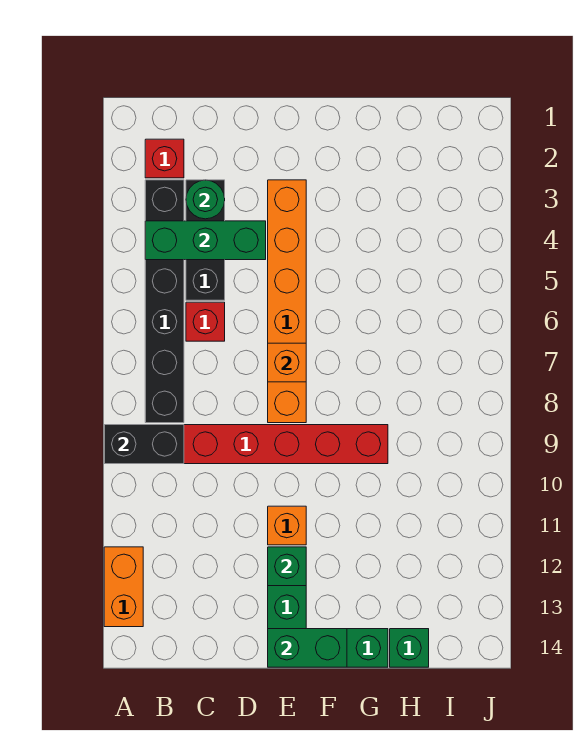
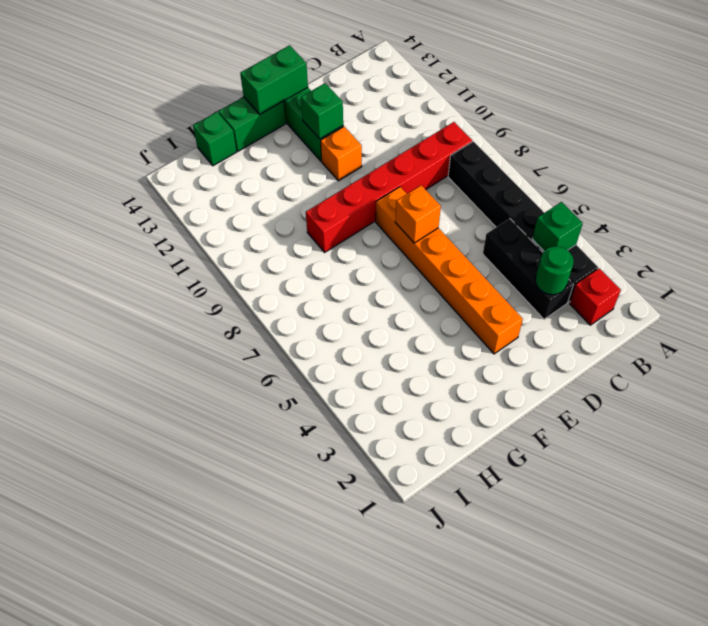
black brick A9:B9 level 2 -> none
orange brick A12:A13 level 1 -> none
green brick B4:D4 level 2 -> green brick B4 level 2
red brick C6 level 1 -> none

